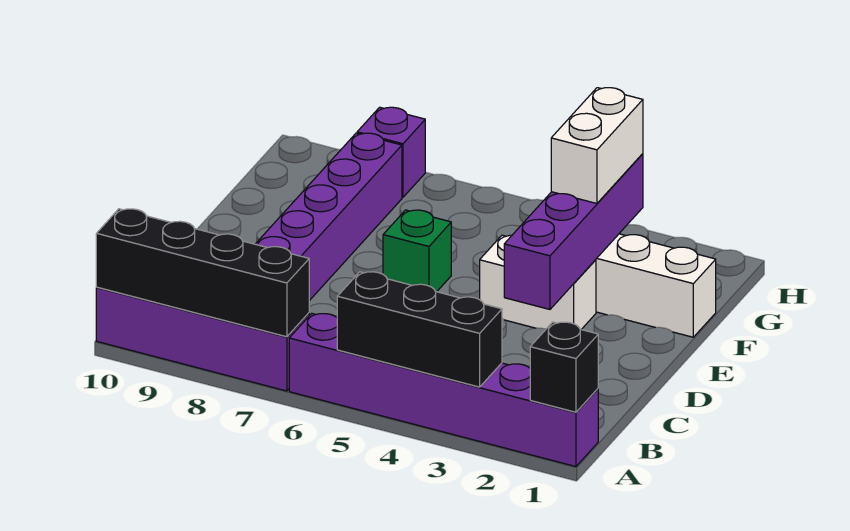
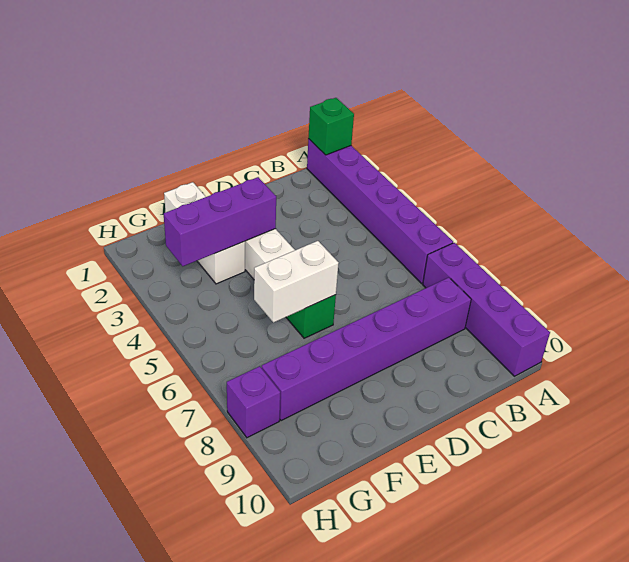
black brick A1 level 2 -> green brick A1 level 2
black brick A3:A5 level 2 -> none
black brick A7:A10 level 2 -> none
purple brick D3:G3 level 2 -> purple brick E3:G3 level 2
white brick F3:G3 level 3 -> white brick E6:F6 level 2

